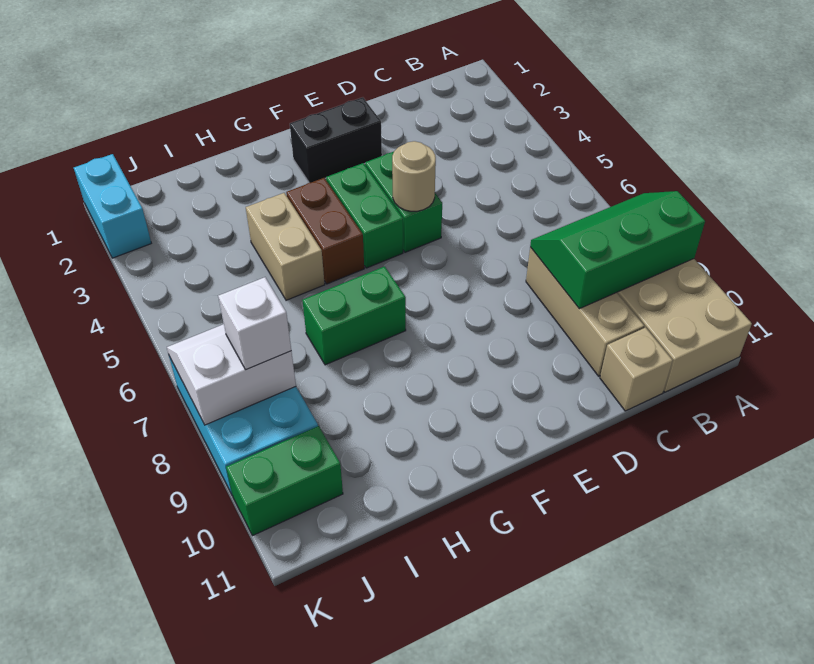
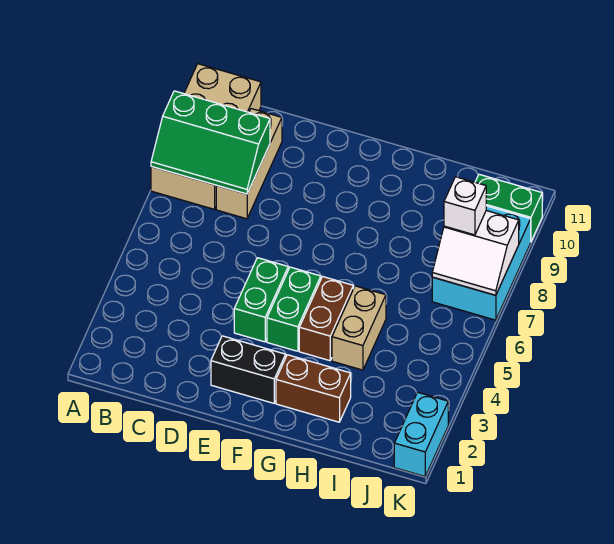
tan brick C11 level 1 -> none
tan round brick E5 level 2 -> none
none -> brown brick G2:H2 level 1
green brick G7:H7 level 1 -> none

